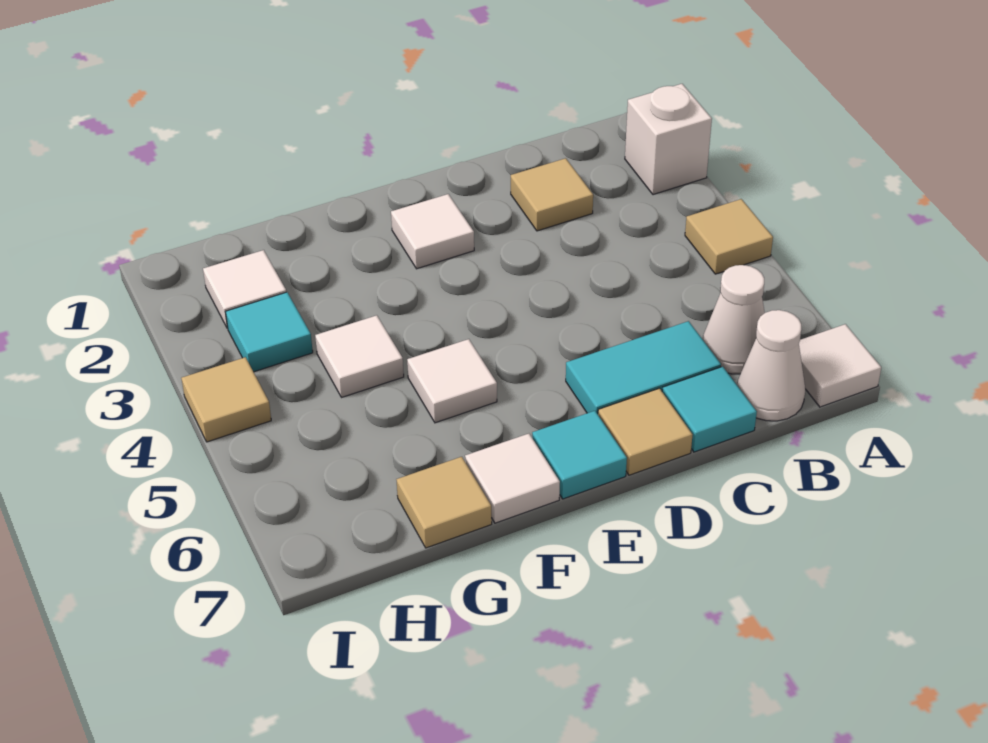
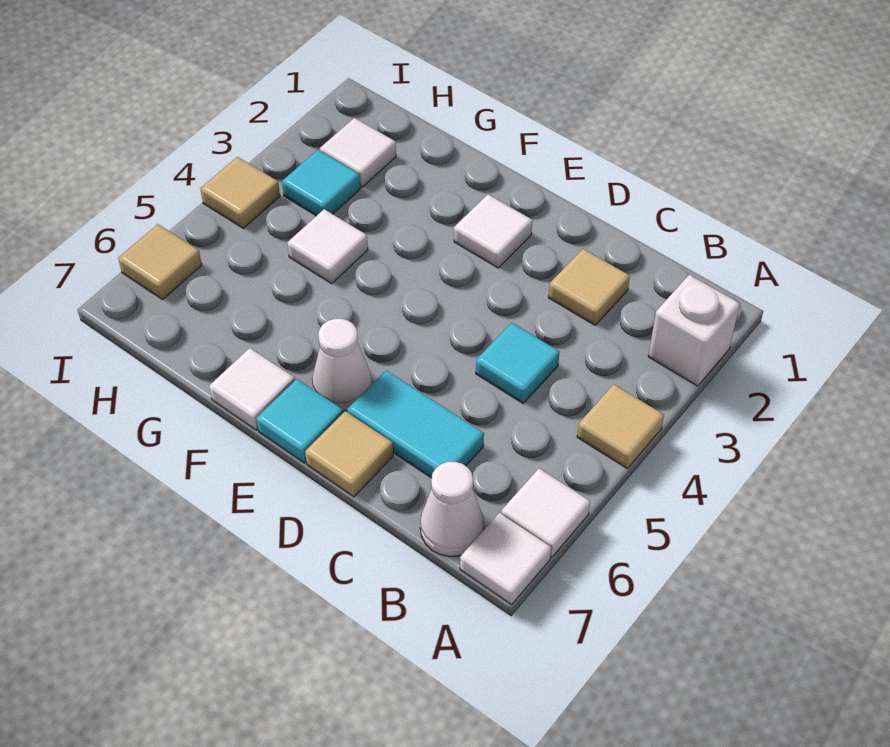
white cone B6 level 1 -> white cone E6 level 1
cyan tile C7 level 1 -> cyan tile C4 level 1
white tile F5 level 1 -> white tile A6 level 1
tan tile G7 level 1 -> tan tile I6 level 1

